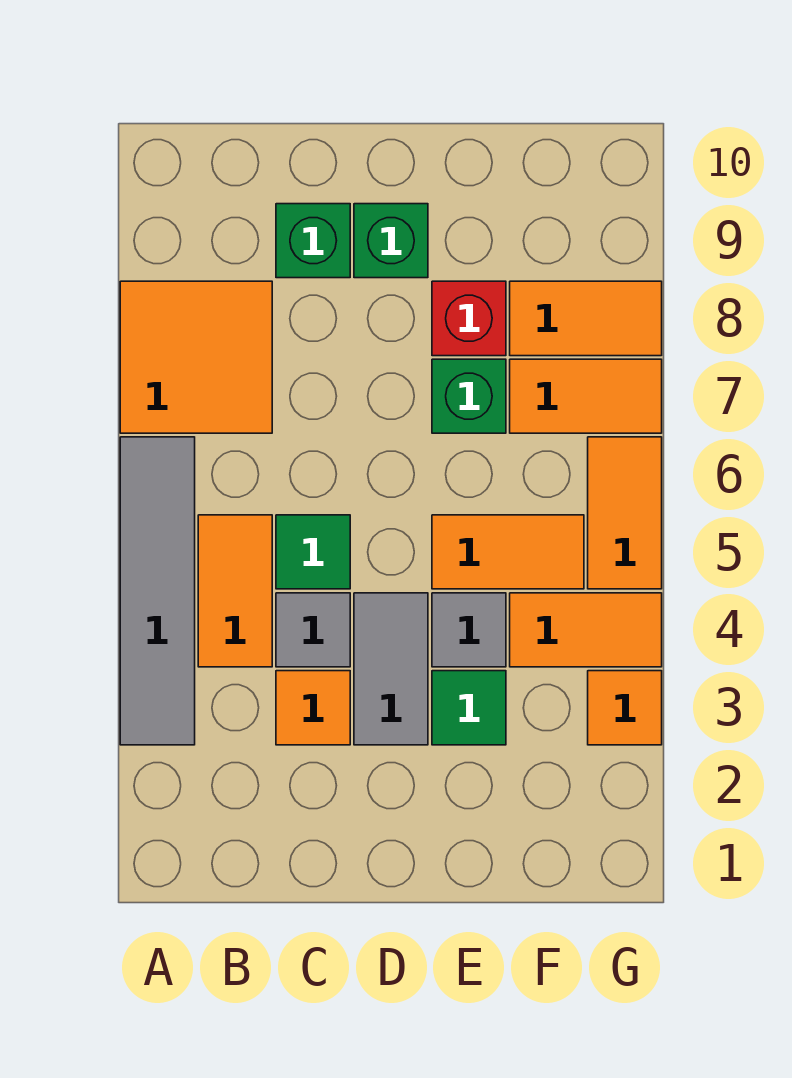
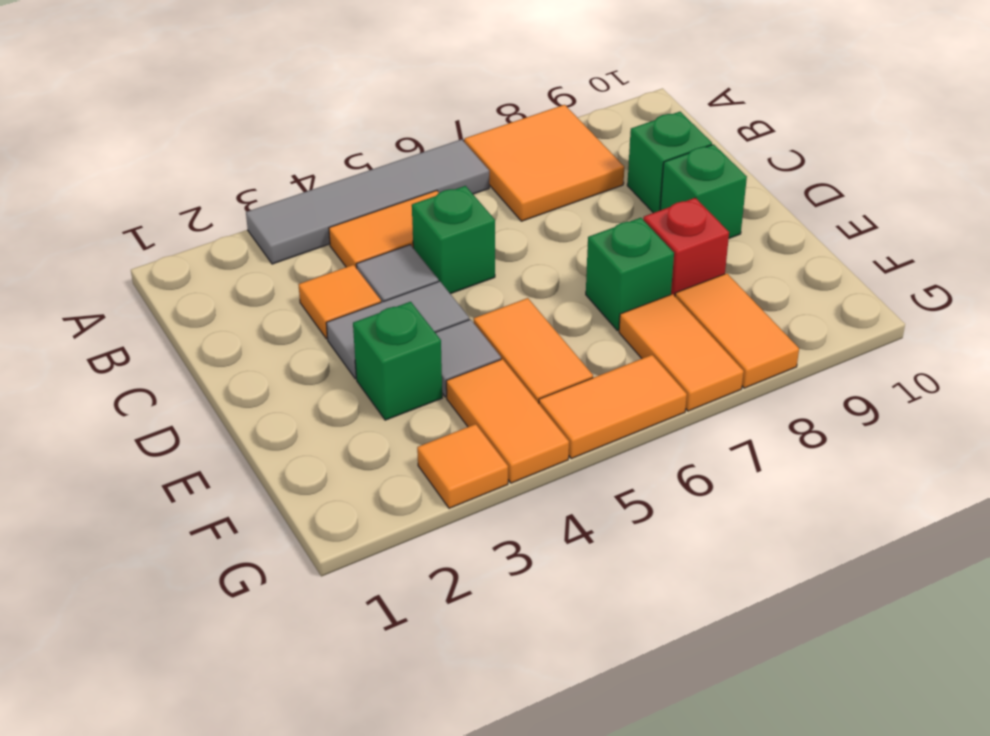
green tile C5 level 1 -> green brick C5 level 1
green tile E3 level 1 -> green brick E3 level 1

